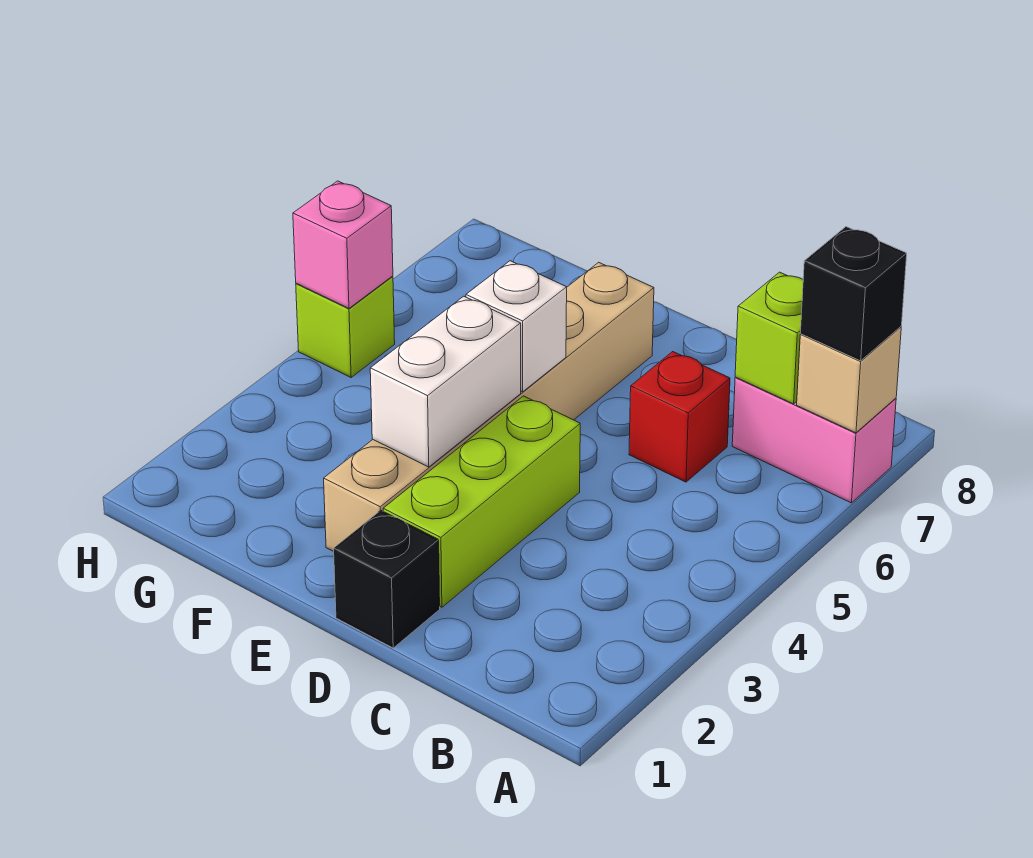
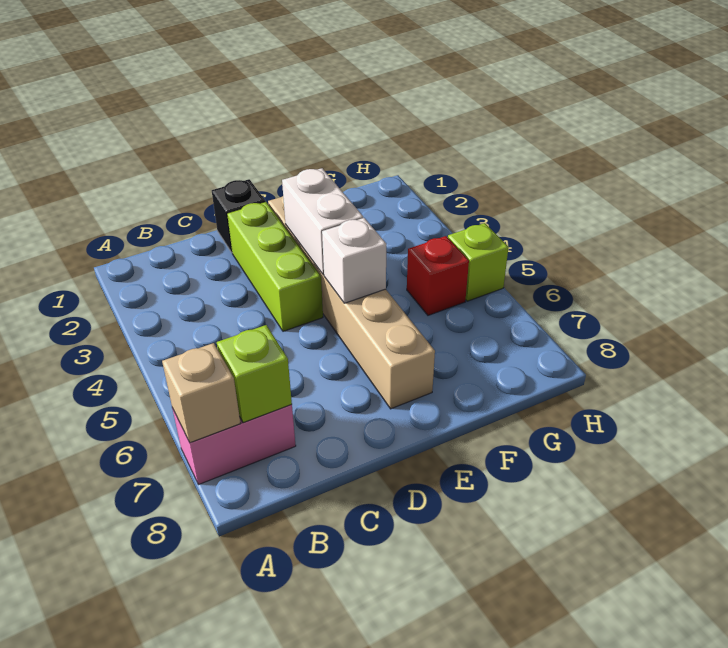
black brick A7 level 3 -> none
red brick C6 level 1 -> red brick G5 level 1
pink brick H5 level 2 -> none

